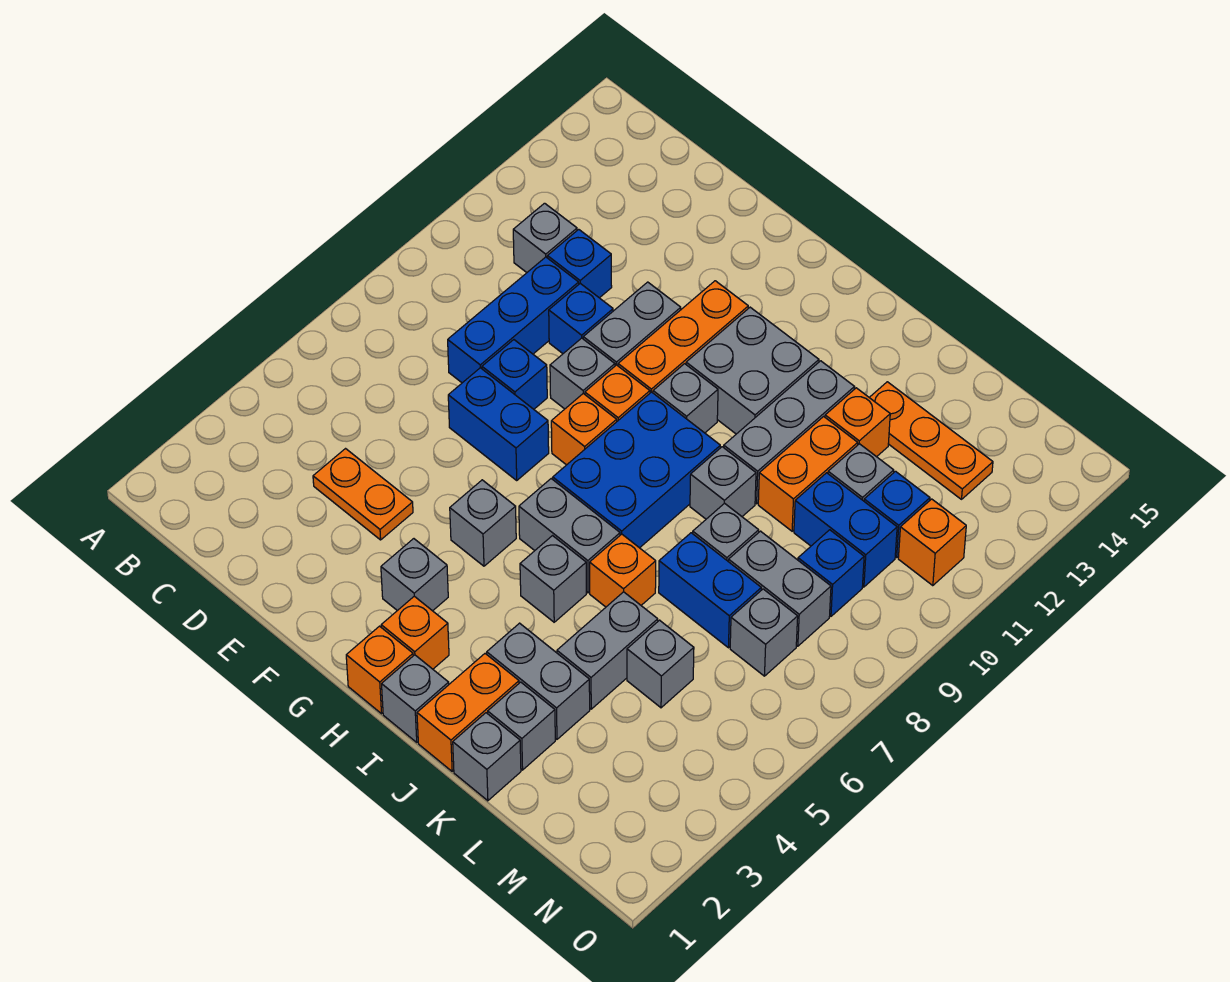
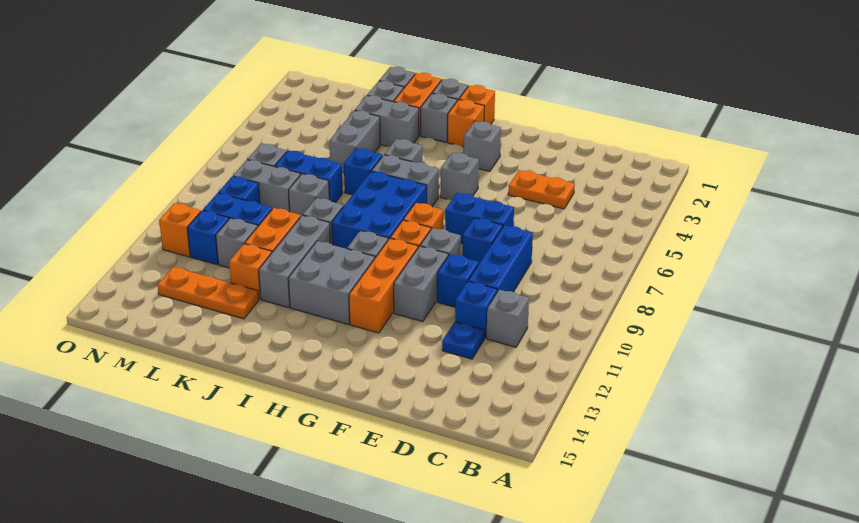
none -> blue plate D12 level 1
orange brick J6 level 1 -> blue brick J6 level 1
grey brick L5 level 1 -> grey brick I2 level 1

